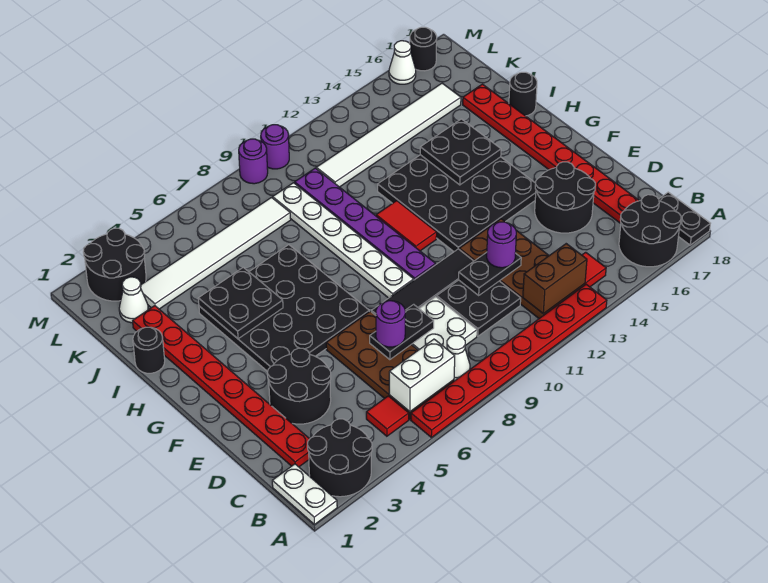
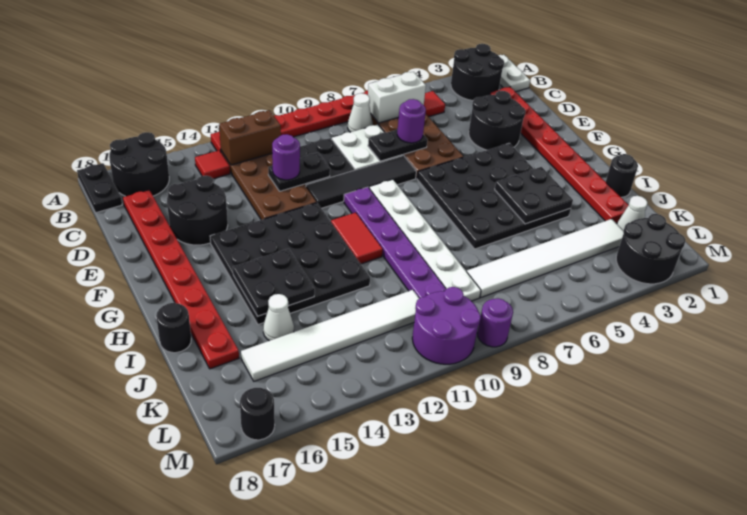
purple round brick M10 level 1 -> purple round brick L10:M11 level 1
white cone M16 level 1 -> white cone J15 level 1

